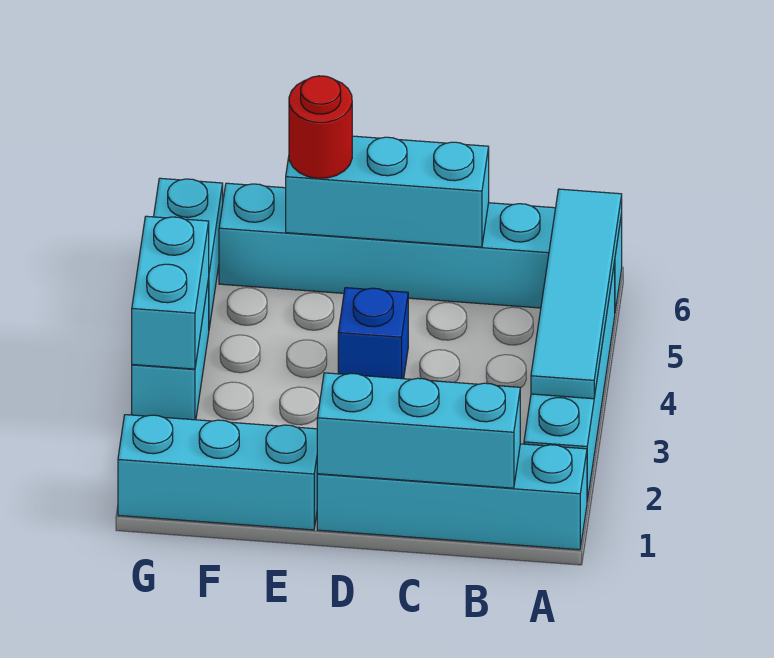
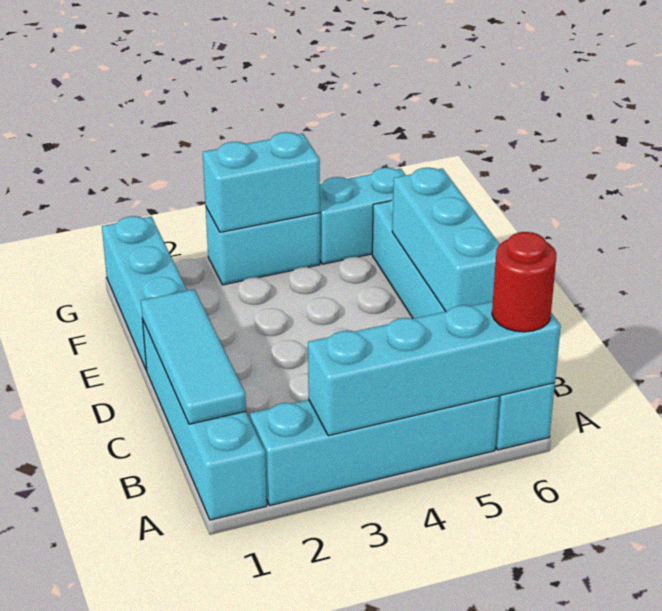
cyan tile A3:A6 level 2 -> cyan brick A3:A6 level 2
cyan brick B1:D1 level 2 -> cyan tile B1:D1 level 2
blue brick D4 level 1 -> none
red round brick E6 level 3 -> red round brick A6 level 3

